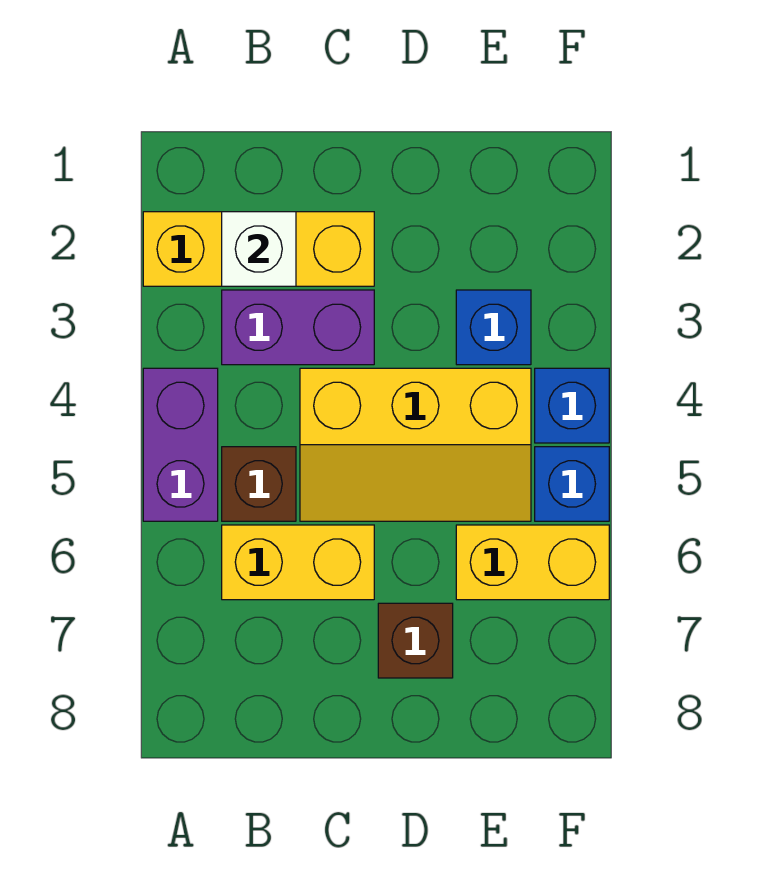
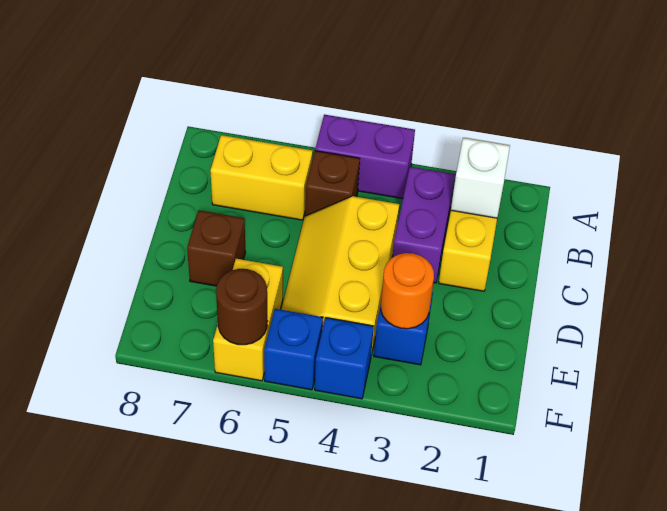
yellow brick B6:C6 level 1 -> yellow brick B6:B7 level 1
none -> orange round brick E3 level 2
none -> brown round brick F6 level 2

